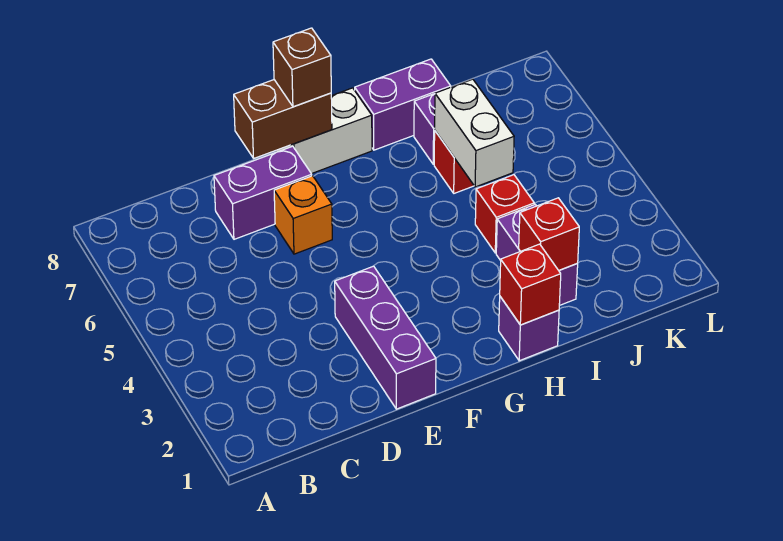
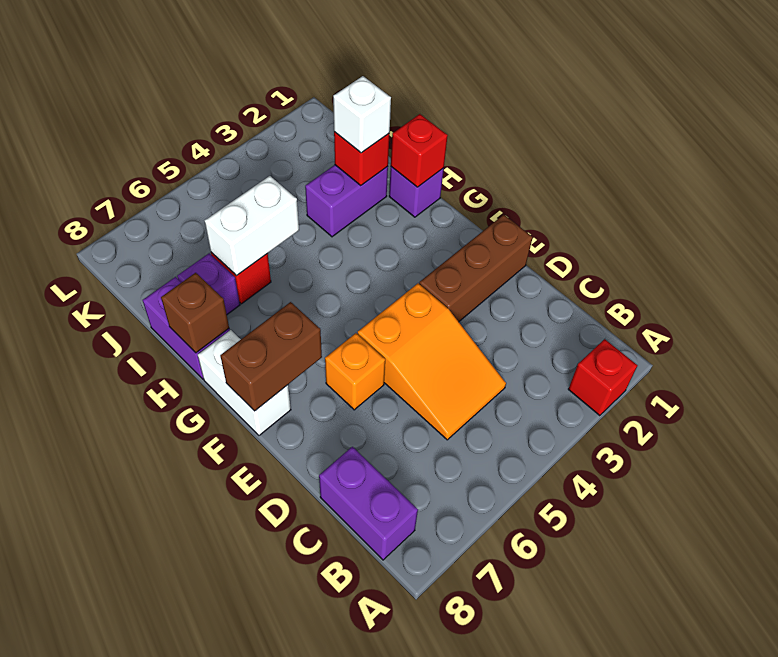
none -> orange slope C4:E5 level 1 top E
purple brick D7:E7 level 1 -> purple brick B8:C8 level 1
purple brick E1:E3 level 1 -> brown brick E1:E3 level 1
brown brick E8:F8 level 2 -> brown brick F7:F8 level 2
brown brick F8 level 3 -> brown brick H8 level 2
none -> white brick I2 level 3
red brick I4 level 1 -> red brick A2 level 1

